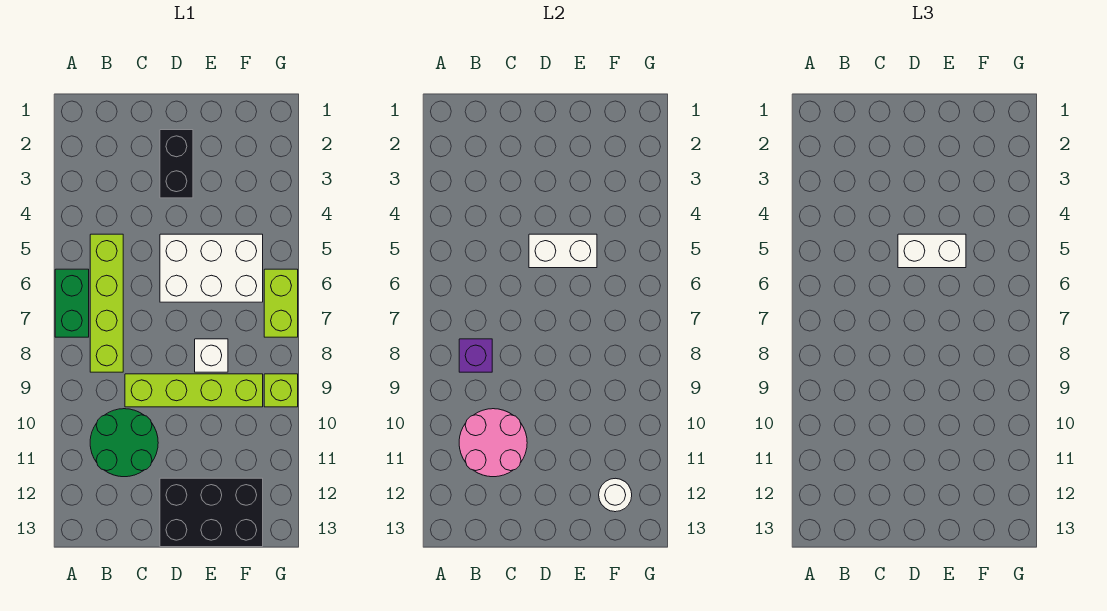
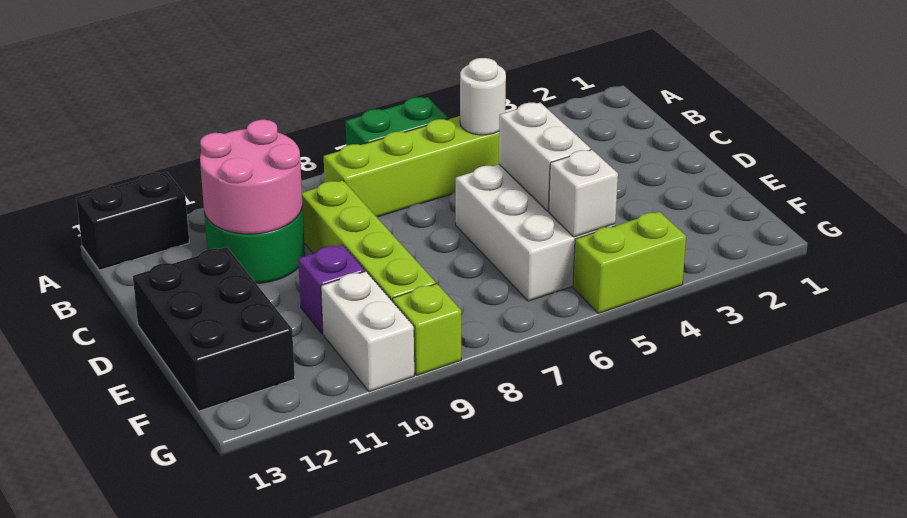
purple brick B8 level 2 -> purple brick E10 level 1
black brick D2:D3 level 1 -> black brick A12:A13 level 1
white brick D5:E5 level 3 -> white brick F10:G10 level 1
white brick E8 level 1 -> white brick F5 level 2
white round brick F12 level 2 -> white round brick B5 level 2
lime brick G6:G7 level 1 -> lime brick G4:G5 level 1

